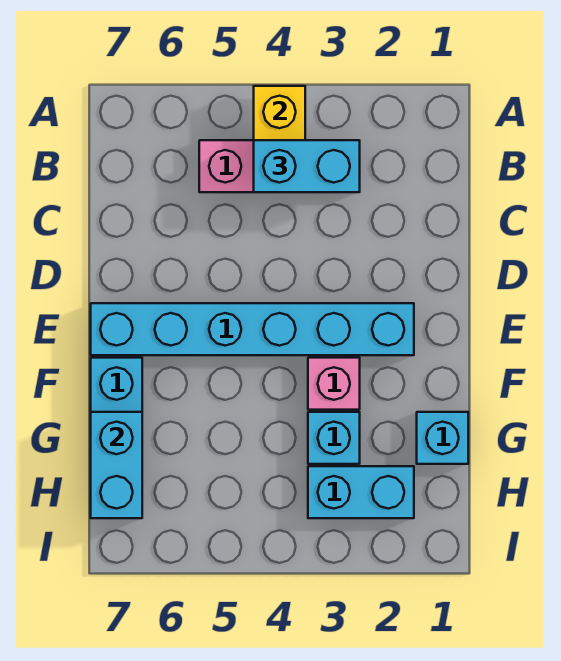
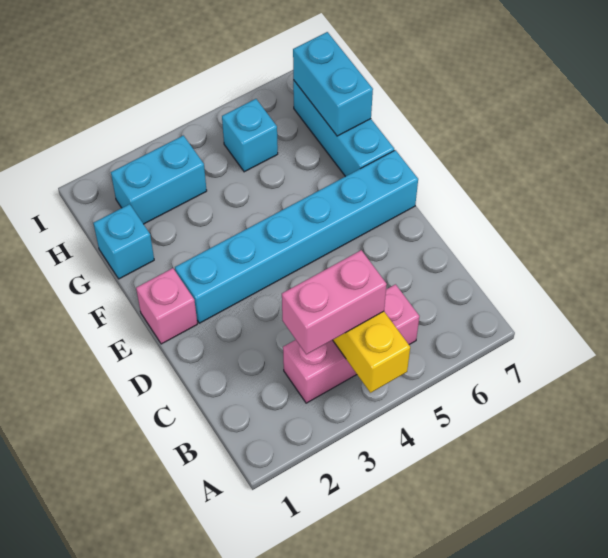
cyan brick B3:B4 level 3 -> pink brick B3:B4 level 3
pink brick F3 level 1 -> pink brick E1 level 1
cyan brick G3 level 1 -> cyan brick H5 level 1

